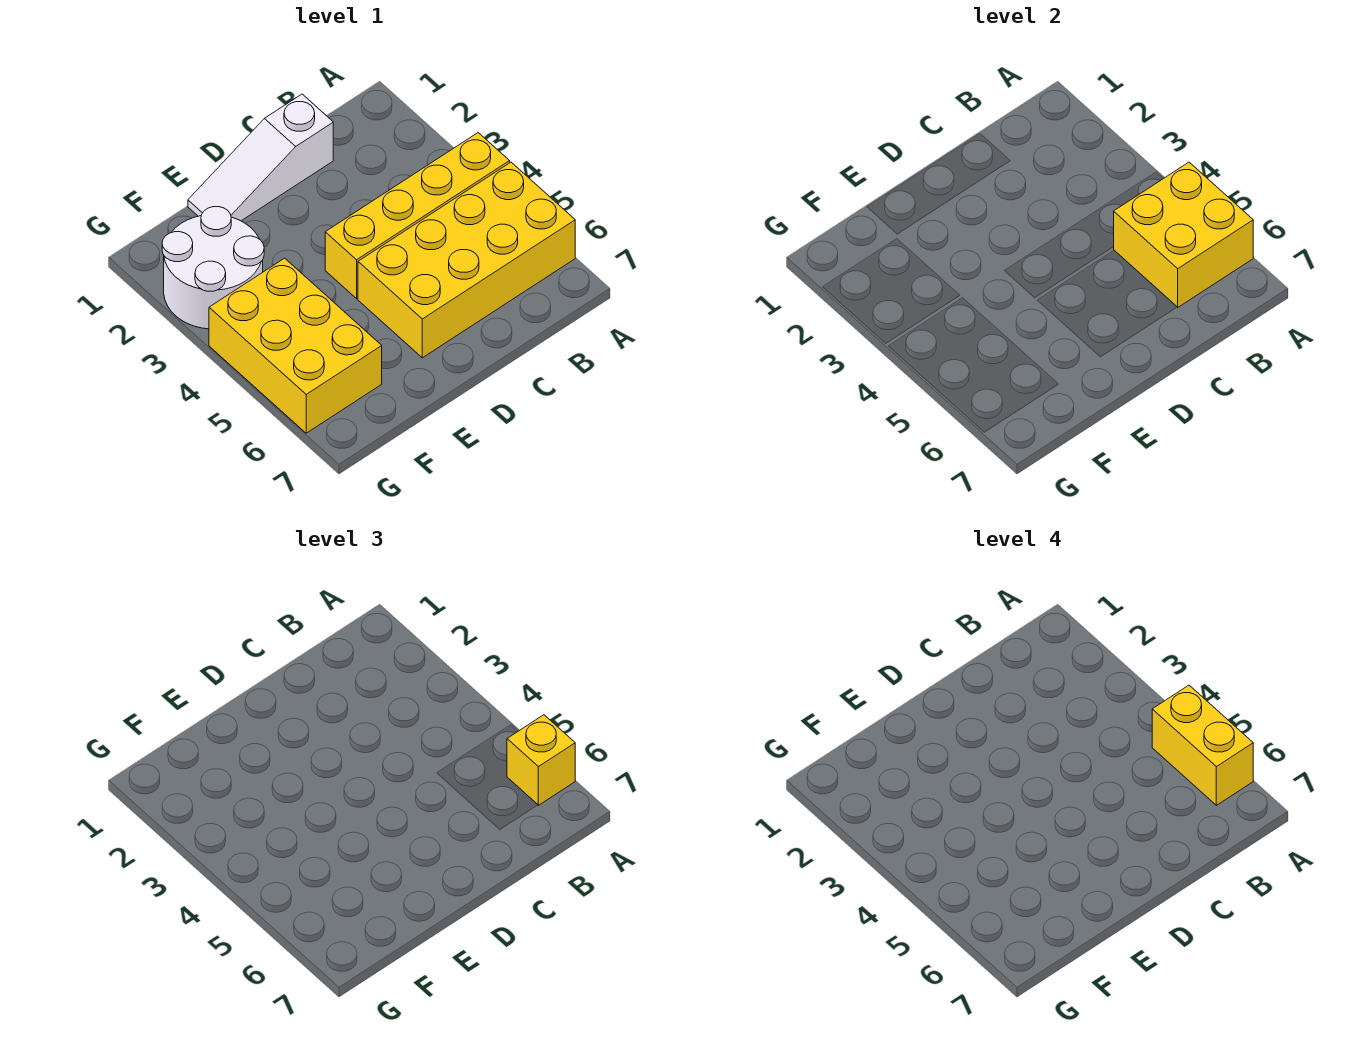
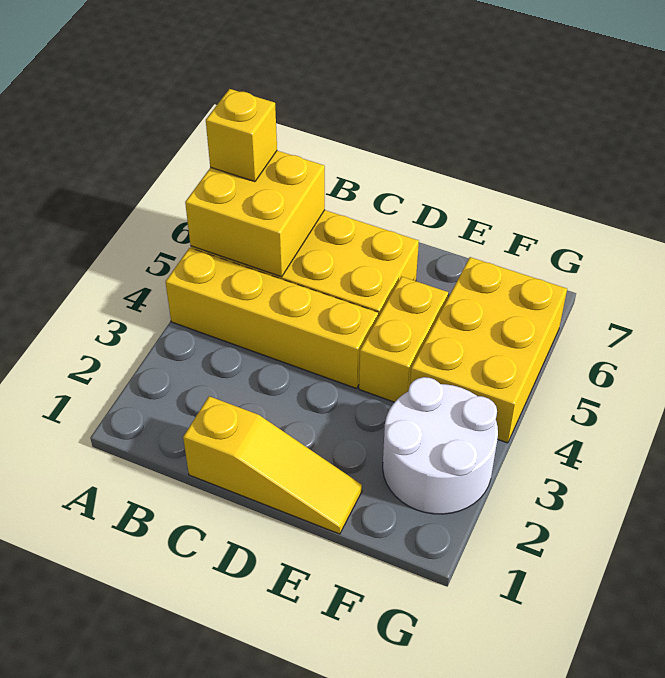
yellow brick A5:A6 level 4 -> yellow brick E4:E5 level 1
white slope C1:E1 level 1 top C -> yellow slope C1:E1 level 1 top C

